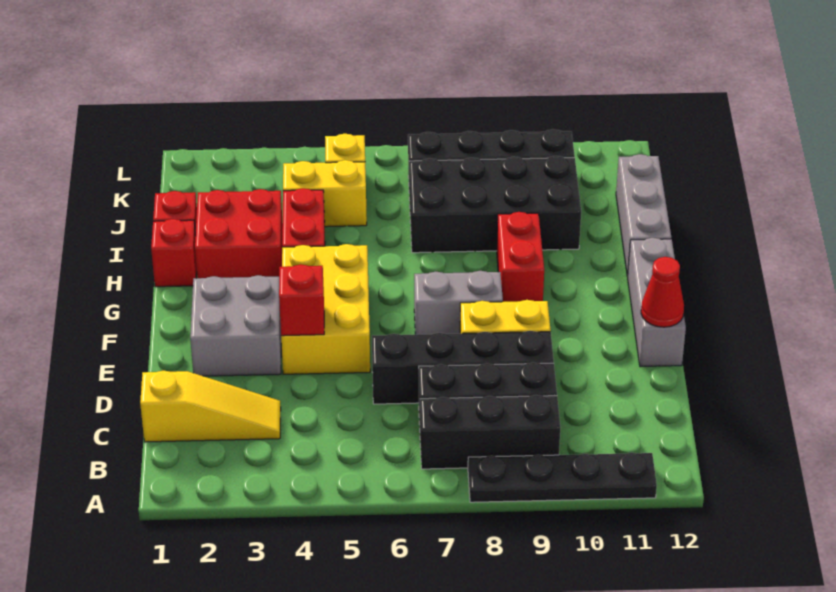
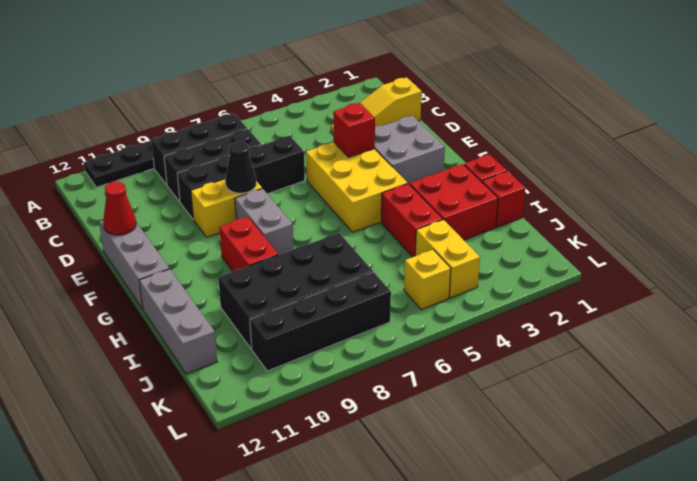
none -> black cone E8 level 2
grey brick F7:F8 level 1 -> grey brick F8:G8 level 1
yellow brick J4:J5 level 1 -> yellow brick J4:K4 level 1

